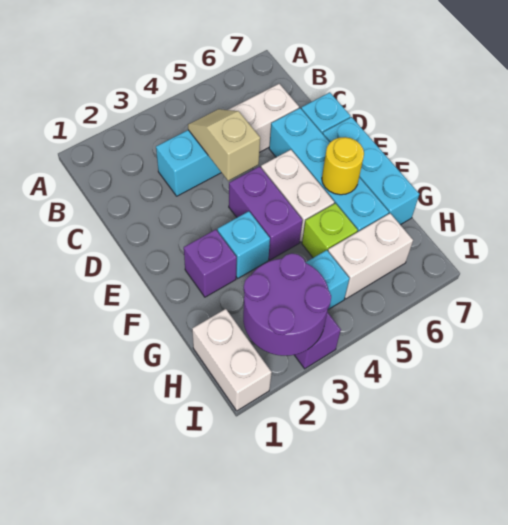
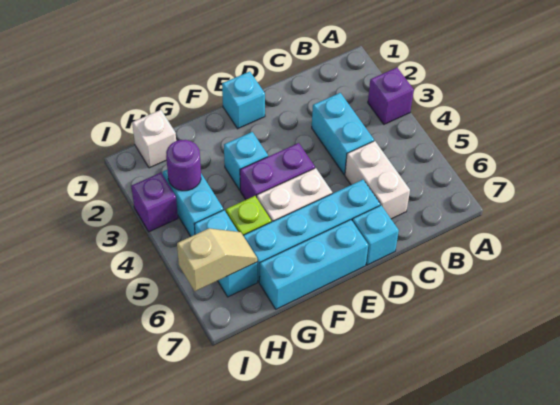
tan slope C4:D4 level 2 top D -> tan slope H6:I6 level 2 top I
none -> cyan brick E1 level 1
purple brick F2 level 1 -> purple brick A3 level 1
yellow round brick F6 level 2 -> none
white brick H1:I1 level 1 -> white brick H1 level 1
purple round brick H2:I3 level 2 -> purple round brick H3 level 2
white brick H5:H6 level 1 -> cyan brick H5:H6 level 1

